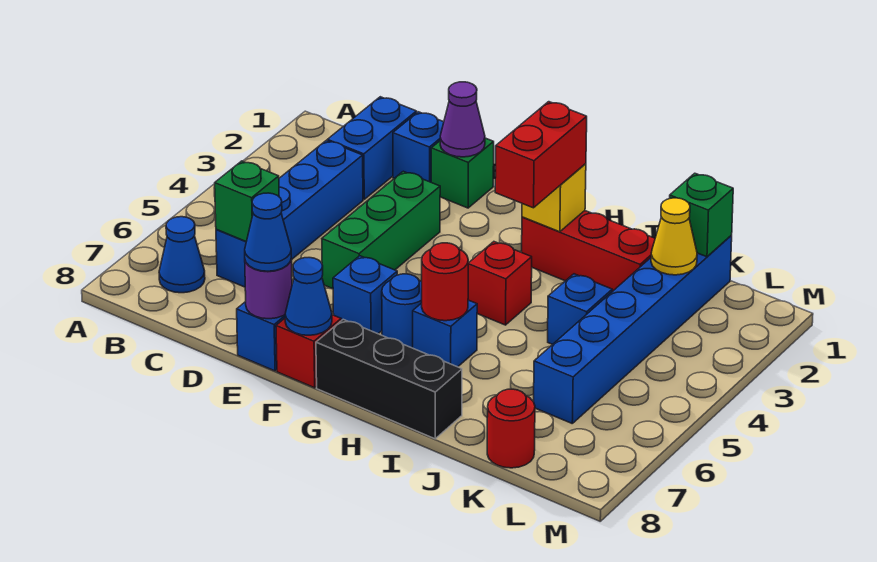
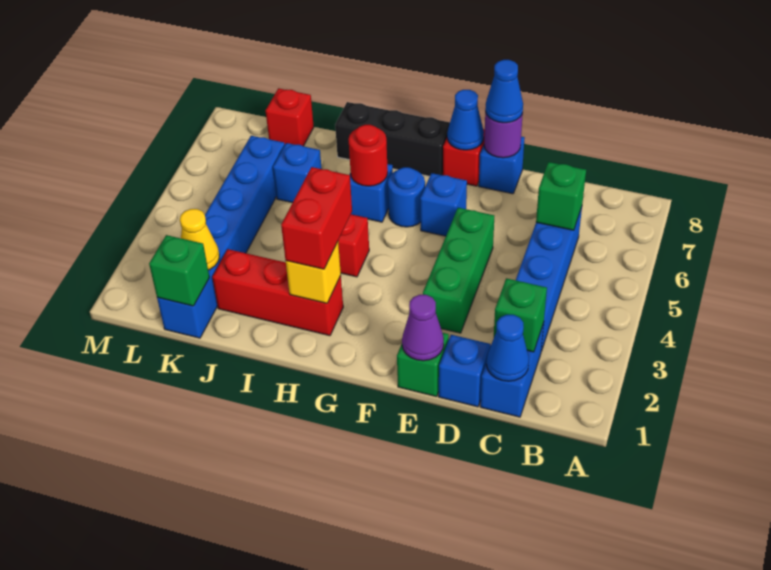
blue cone B7 level 1 -> blue cone C1 level 2
none -> green brick C2 level 2
blue brick J4 level 1 -> blue brick J6 level 1
red round brick K8 level 1 -> red brick K8 level 1

